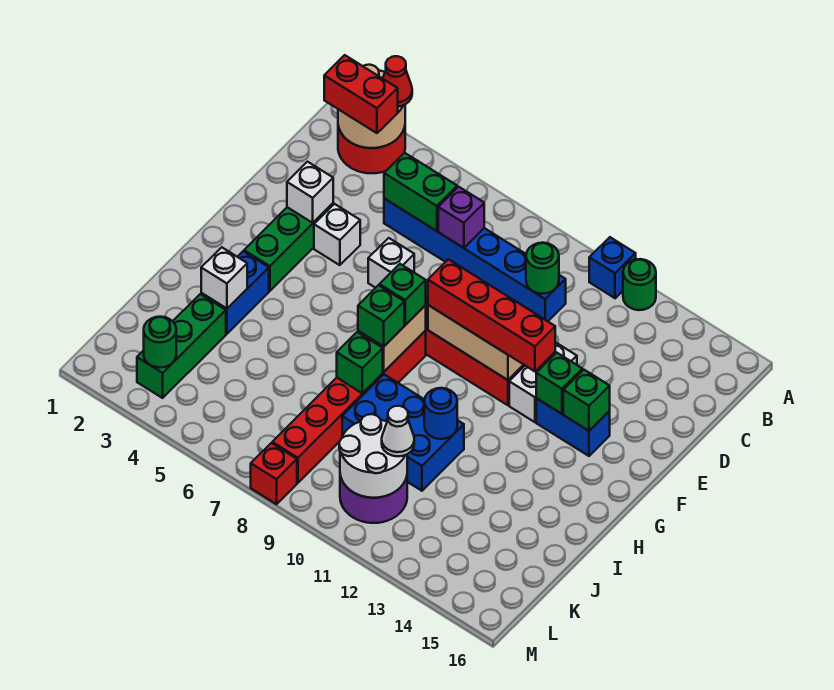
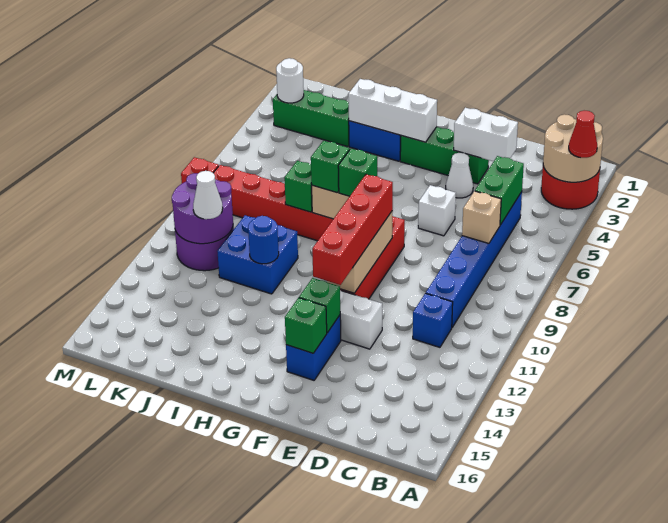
blue brick A11 level 1 -> blue brick C11 level 1
green round brick A12 level 1 -> none
red brick B2:B3 level 3 -> none
purple brick C7 level 2 -> tan brick C7 level 2
green round brick C10 level 2 -> none
white brick E3 level 2 -> white brick D3:E3 level 2
white brick E4 level 1 -> white cone E4 level 1
white brick I3 level 2 -> white brick G3:I3 level 2
blue brick I9:J11 level 1 -> blue brick I10:J11 level 1
white round brick K10:L11 level 2 -> purple round brick K10:L11 level 2
green round brick L3 level 2 -> white round brick L3 level 2

